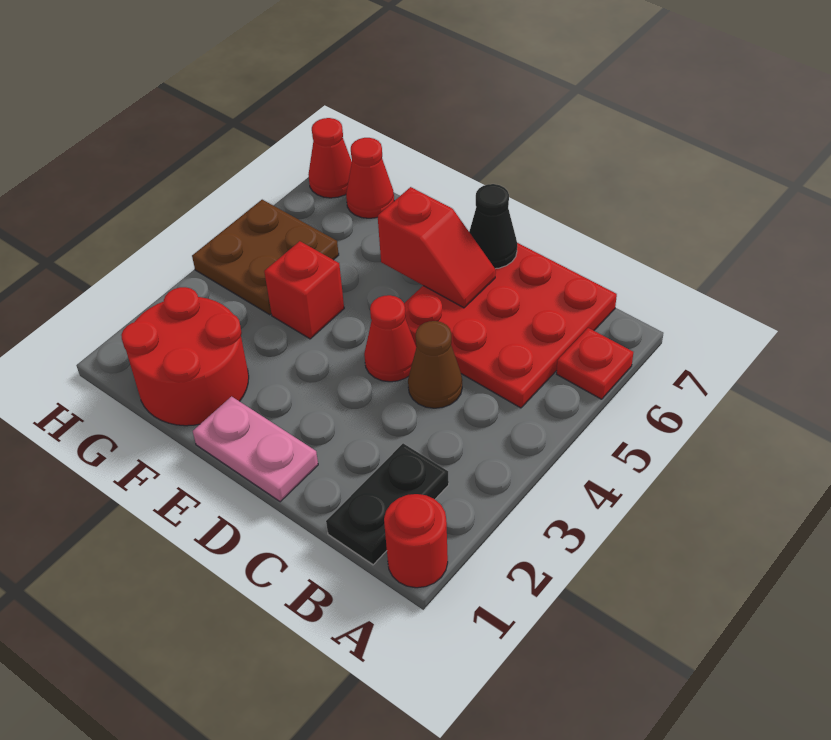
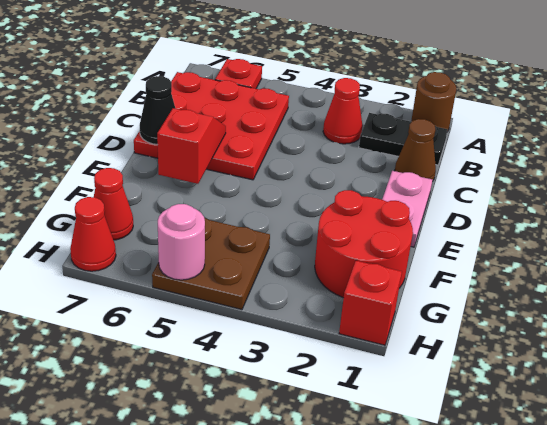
red round brick A1 level 1 -> brown round brick A1 level 1
brown cone C4 level 1 -> brown cone C1 level 1
red cone D4 level 1 -> red cone B3 level 1
red brick F4 level 1 -> red brick H1 level 1
none -> pink round brick H5 level 2

